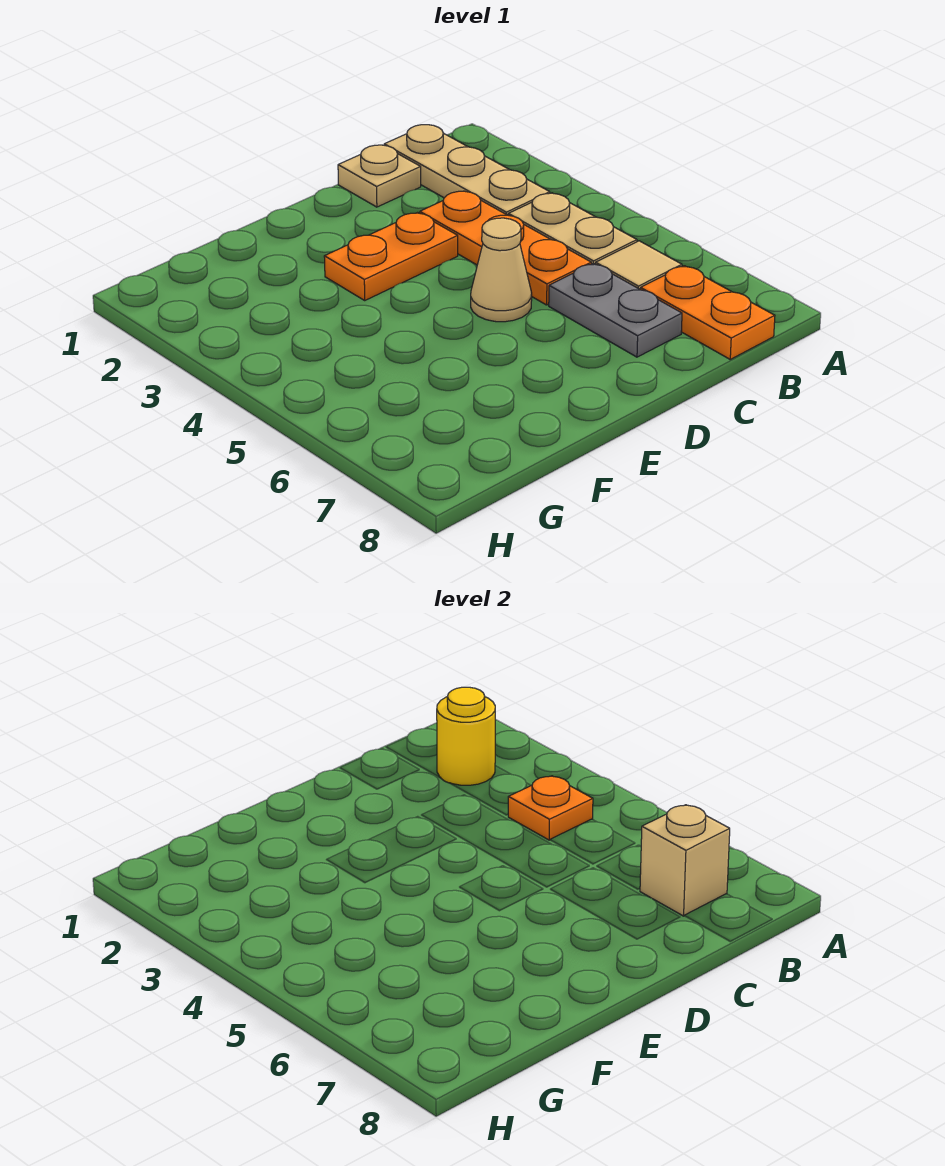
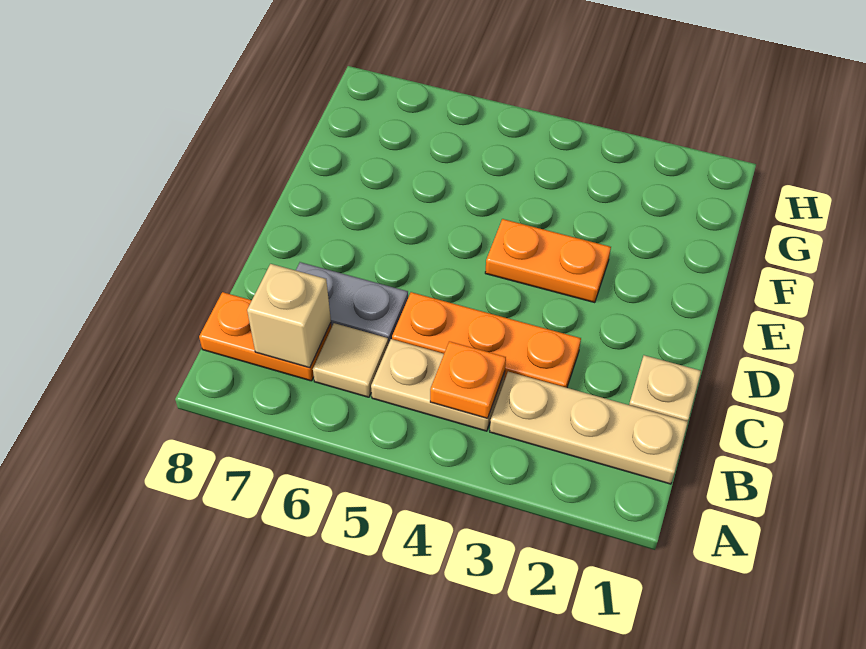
yellow round brick B2 level 2 -> none
orange plate D3:E3 level 1 -> orange plate E3:E4 level 1
tan cone D5 level 1 -> none

